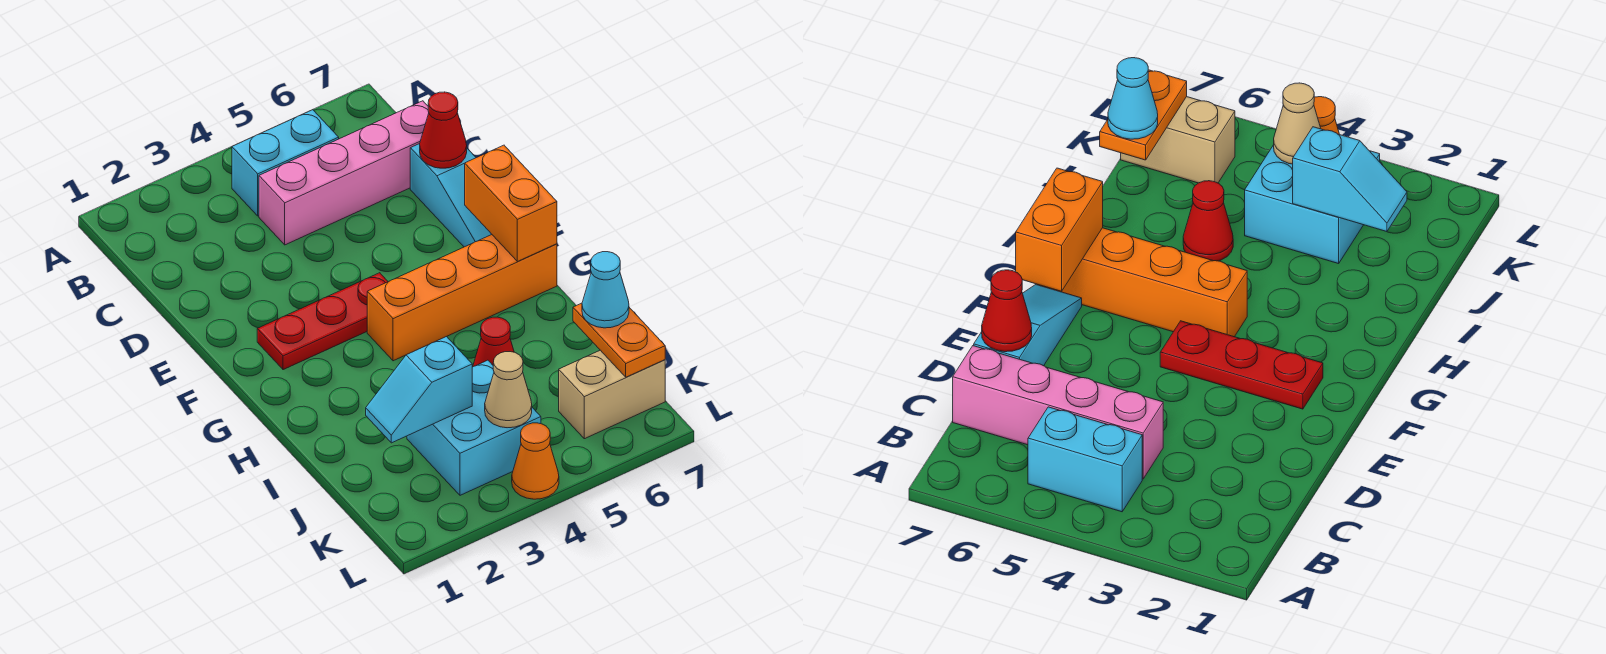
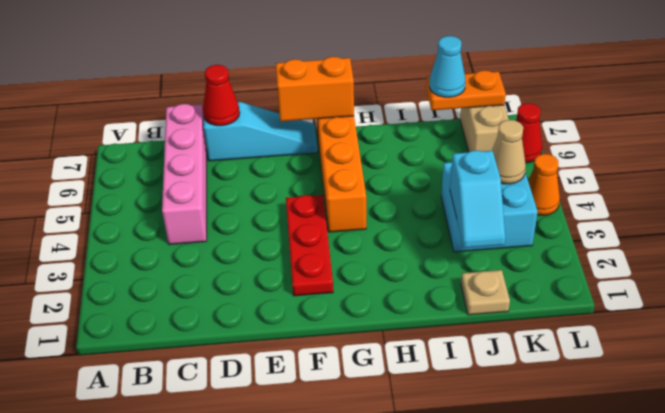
cyan brick B4:B5 level 1 -> none
red cone I5 level 1 -> red cone L6 level 1
none -> tan plate J1 level 1

